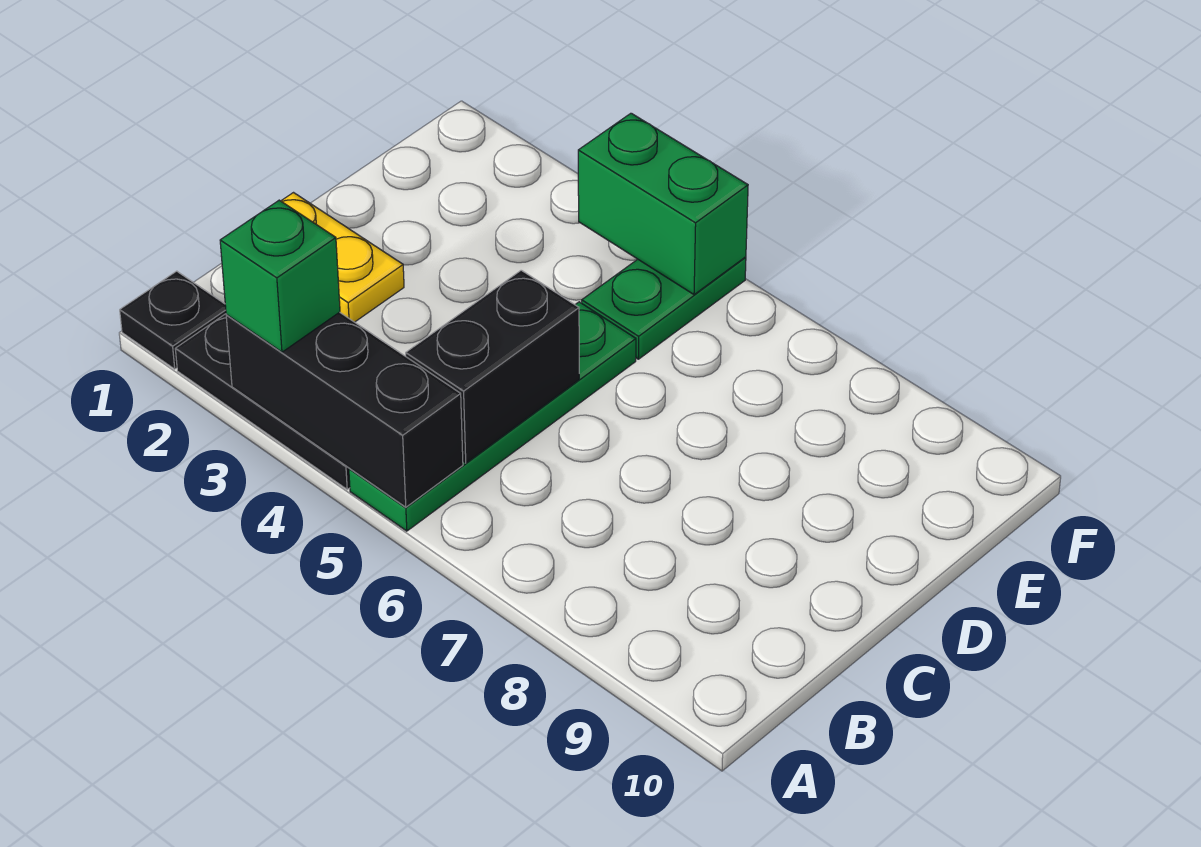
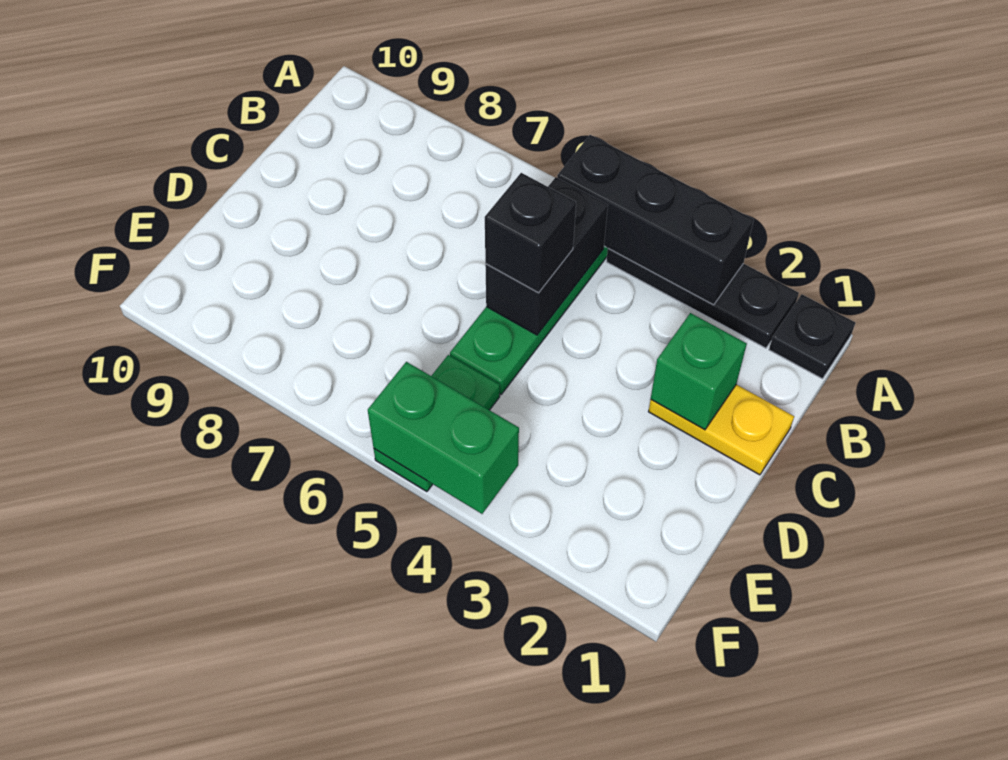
green brick A3 level 3 -> green brick C2 level 2
none -> black brick C5 level 3

